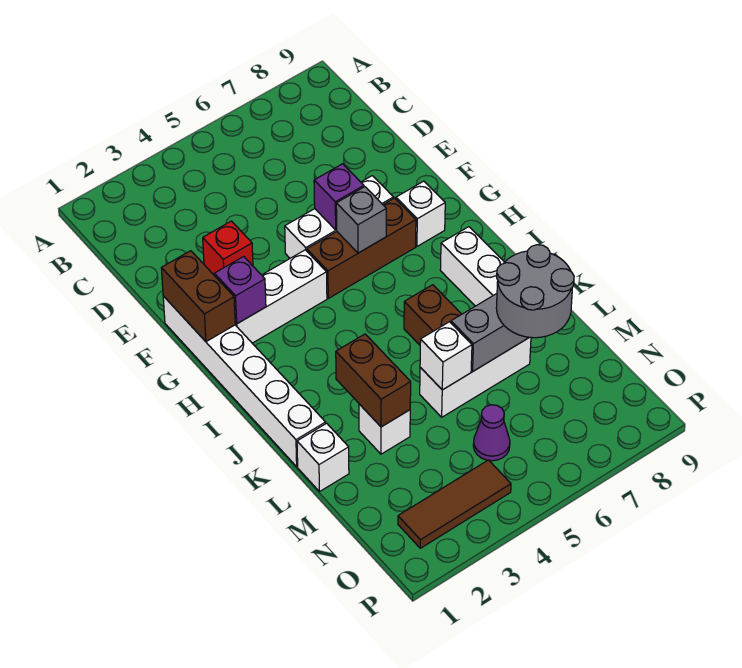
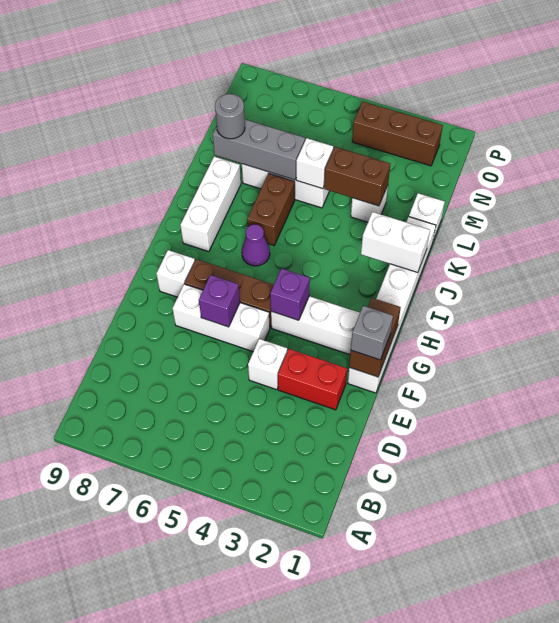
red brick E3 level 1 -> red brick E2:E3 level 1
none -> white brick E4 level 1
purple brick G2 level 2 -> purple brick G4 level 2
grey brick G6 level 2 -> grey brick F1 level 3
none -> white brick J1:J2 level 2
brown brick K3:L3 level 2 -> brown brick L3:L4 level 2
grey round brick L7:M8 level 3 -> grey round brick L8 level 3
purple cone N5 level 1 -> purple cone I6 level 1
brown tile O2:O4 level 1 -> brown brick O2:O4 level 1

